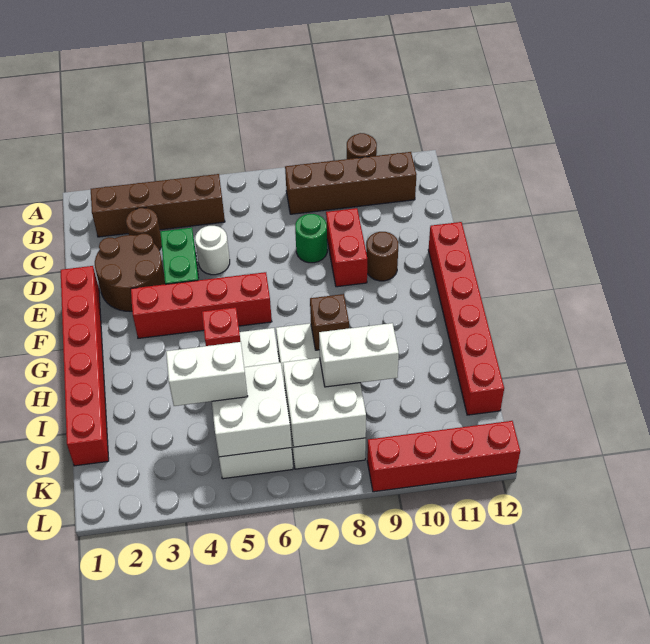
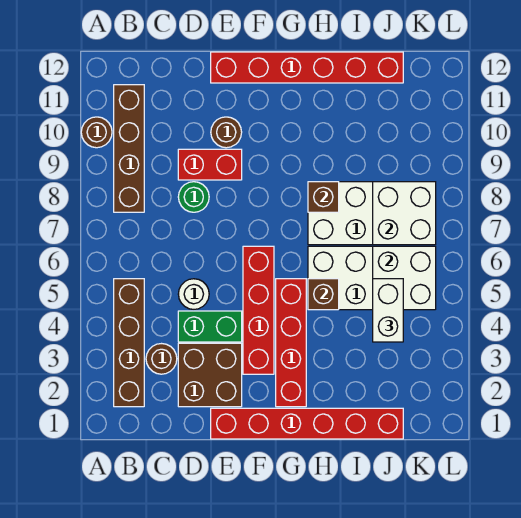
brown round brick D2:E3 level 1 -> brown brick D2:E3 level 1
red brick H5 level 2 -> brown brick H5 level 2
white brick J8:J9 level 3 -> none
red brick L9:L12 level 1 -> red brick G2:G5 level 1

